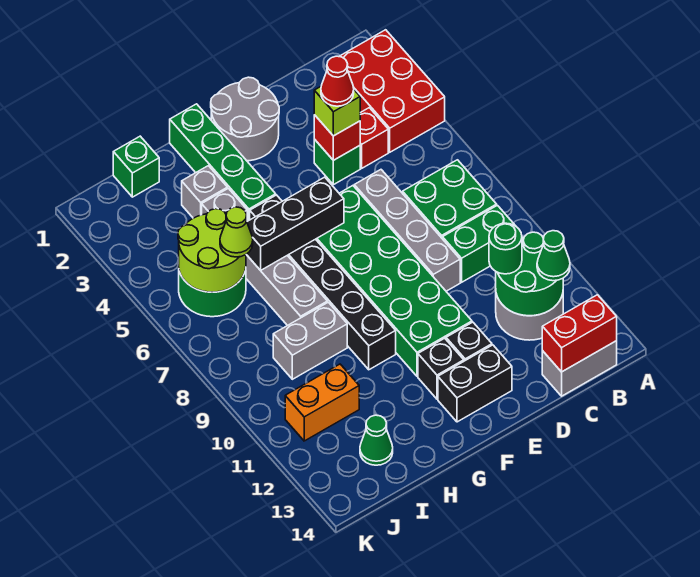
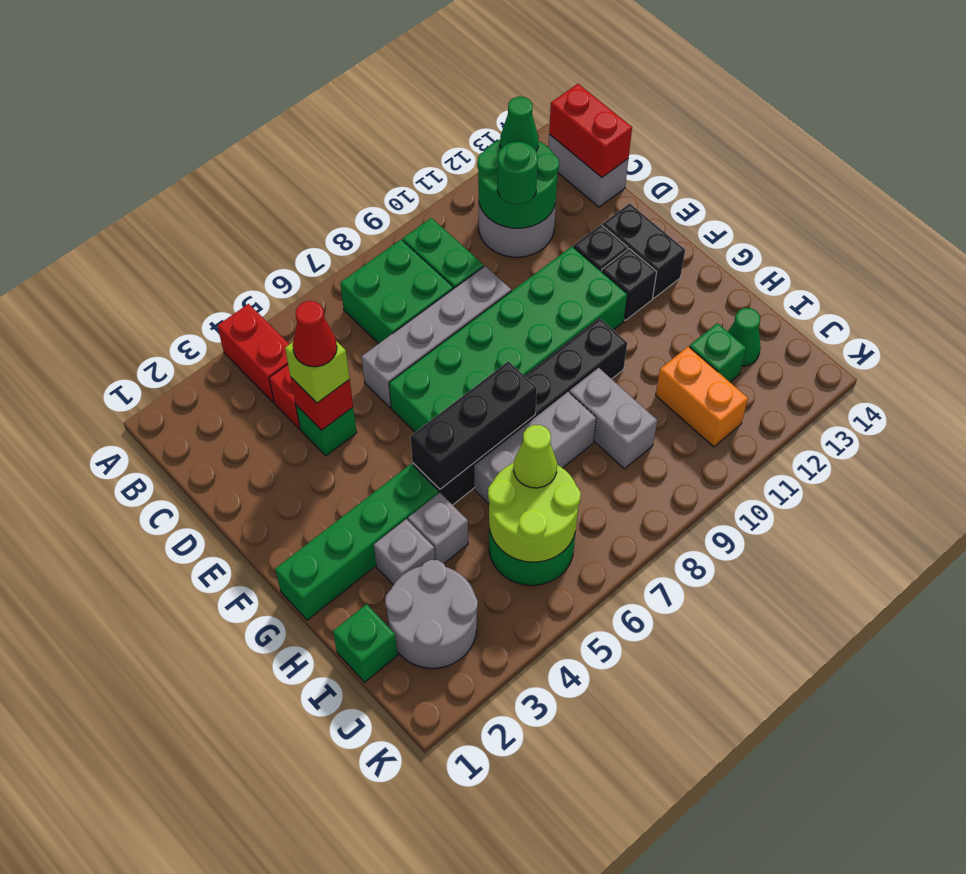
red brick A2:B4 level 1 -> red brick A4:B4 level 1
grey round brick E1:F2 level 1 -> grey round brick I2:J3 level 1
black brick F6:H6 level 2 -> black brick G5:G7 level 2
none -> green brick I12 level 1

